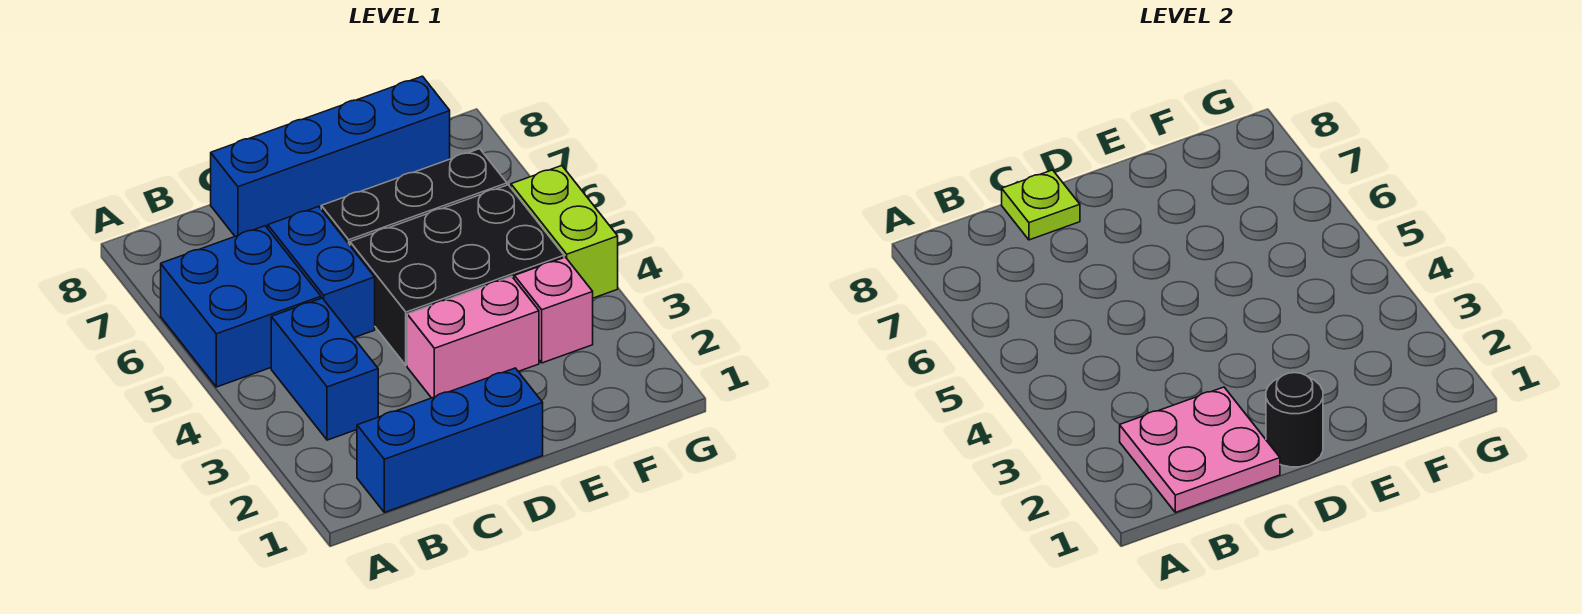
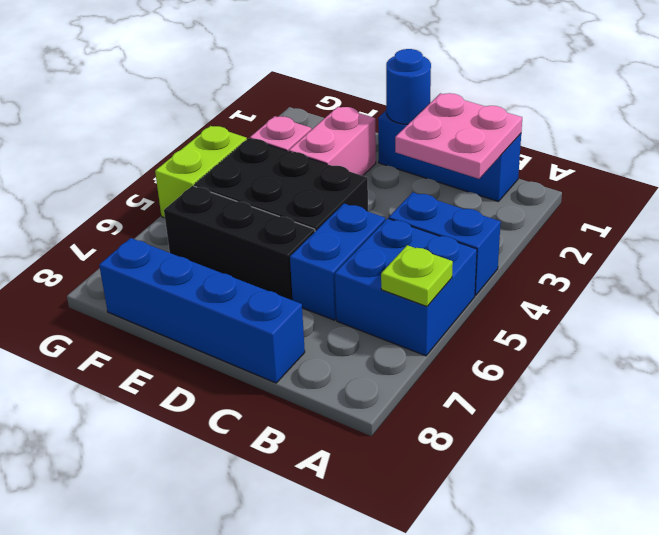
blue brick B3:B4 level 1 -> blue brick A4:B4 level 1
lime plate C8 level 2 -> lime plate A6 level 2
black round brick D1 level 2 -> blue round brick D1 level 2
pink brick D3:E3 level 1 -> pink brick E2:E3 level 1

